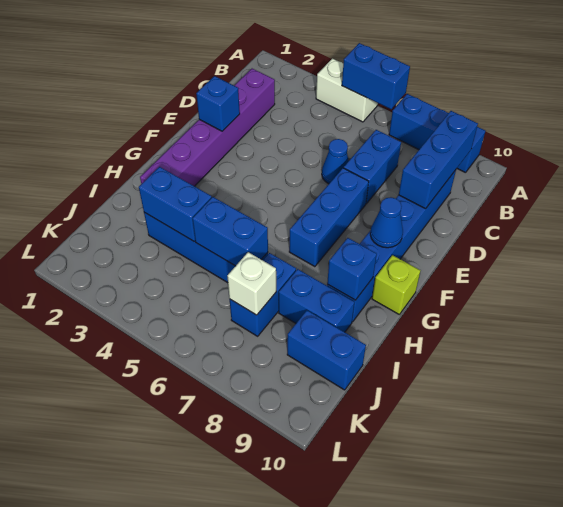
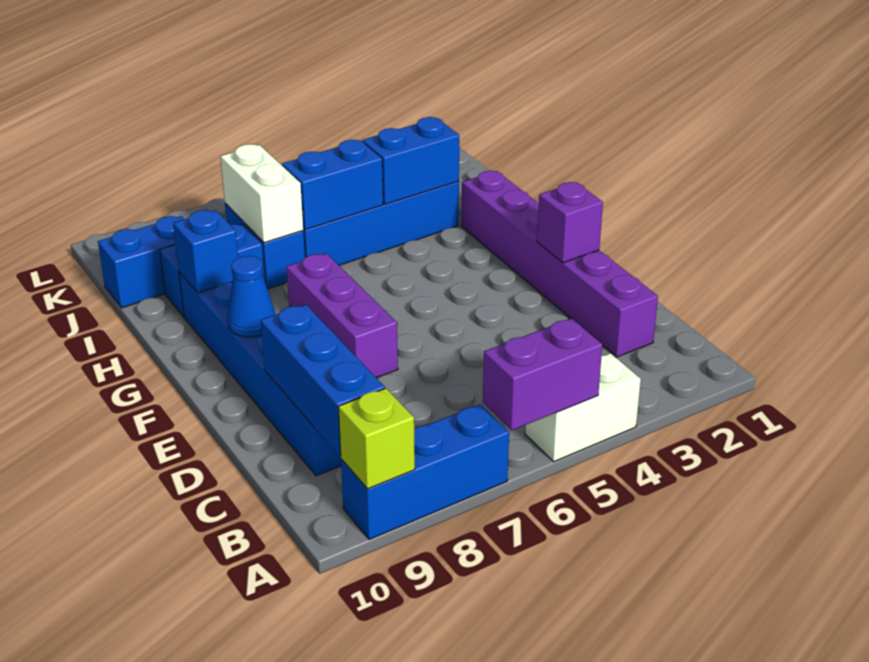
blue brick A5:A6 level 2 -> purple brick A5:A6 level 2
blue brick C7:D7 level 1 -> none
blue cone D6 level 1 -> none
blue brick E2 level 2 -> purple brick E2 level 2
blue brick E7:G7 level 1 -> purple brick E7:G7 level 1
lime brick G10 level 1 -> lime brick A9 level 2
white brick J7 level 2 -> white brick I7:J7 level 2

